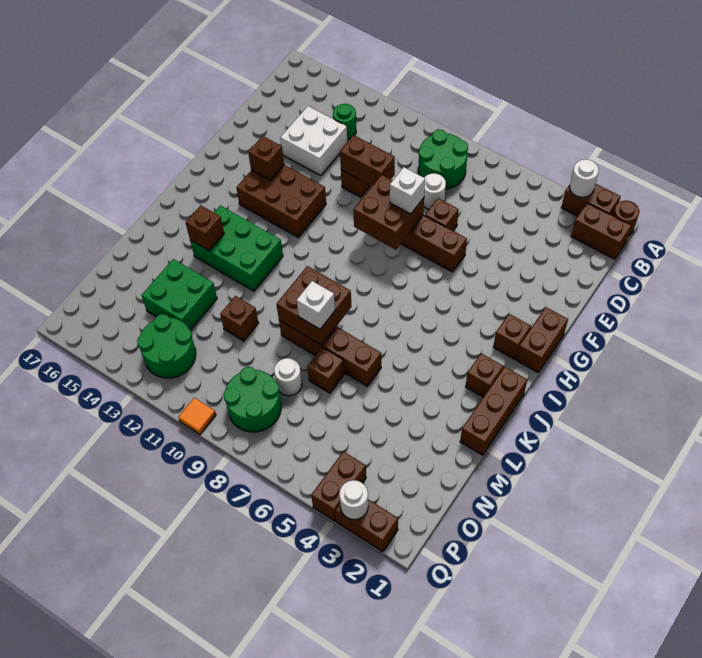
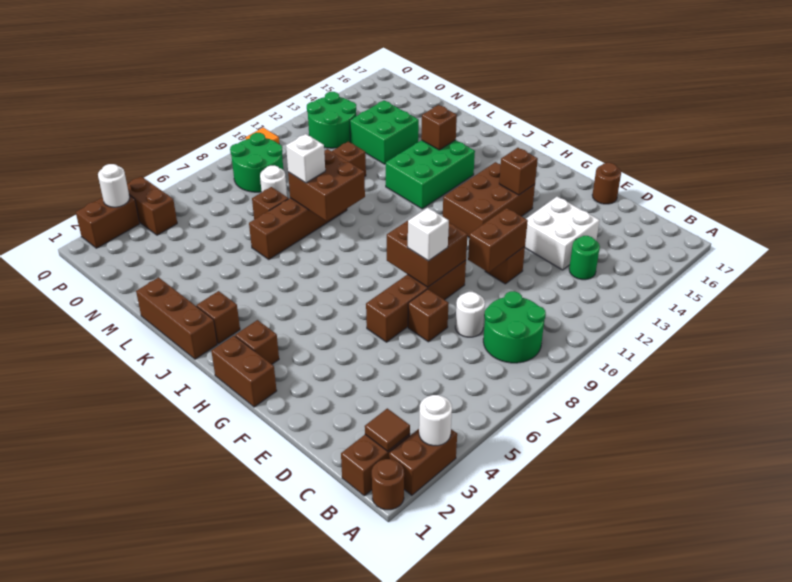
none -> brown tile B2 level 2
none -> brown round brick E17 level 1

